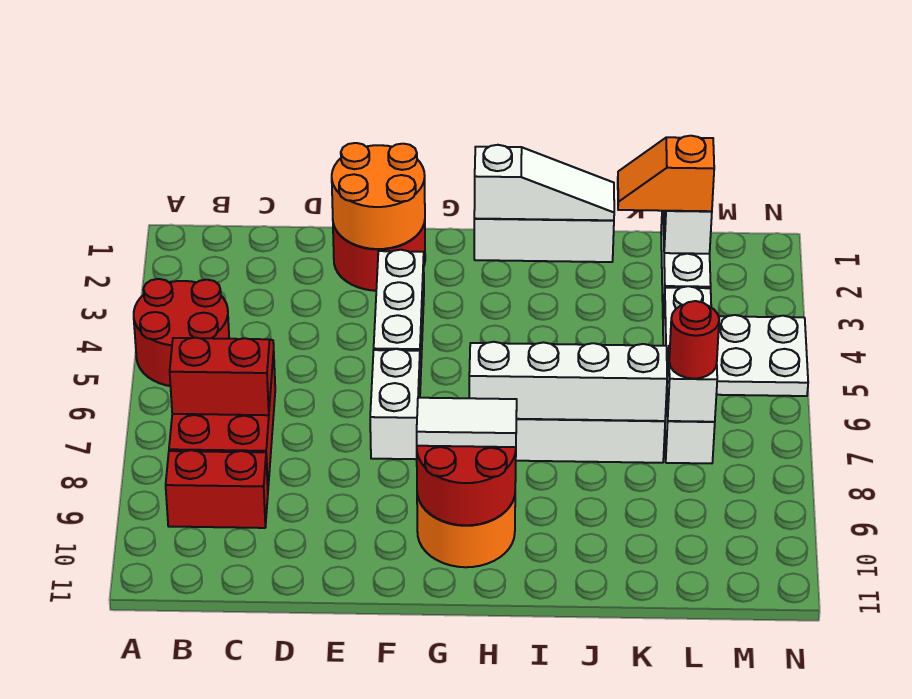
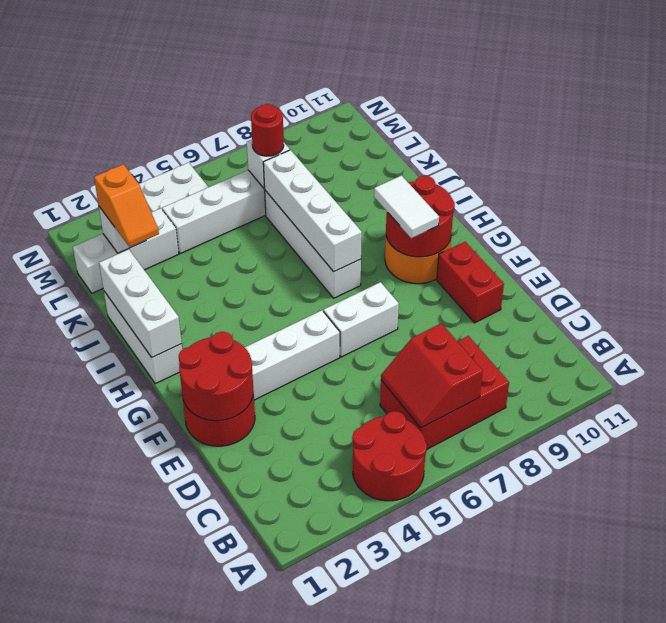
red brick B9:C9 level 1 -> red brick E10:F10 level 1
orange round brick E1:F2 level 2 -> red round brick E1:F2 level 2
white slope H1:J1 level 2 top H -> white brick H1:J1 level 2

